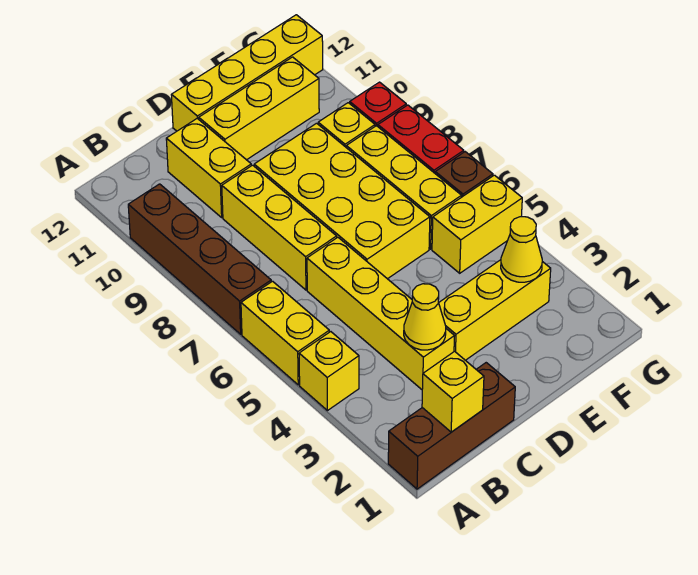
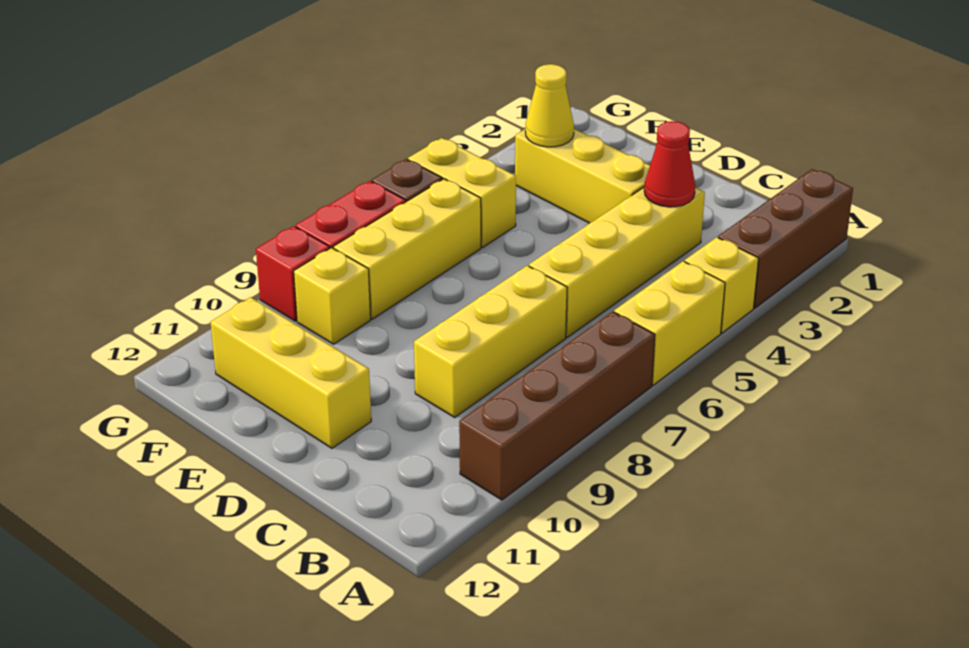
brown brick A1:C1 level 1 -> brown brick A1:A3 level 1
yellow brick B1 level 2 -> none
yellow cone C3 level 2 -> red cone C3 level 2
yellow brick C10:C11 level 1 -> none
yellow brick D6:E9 level 1 -> none
yellow brick D12:G12 level 1 -> none

